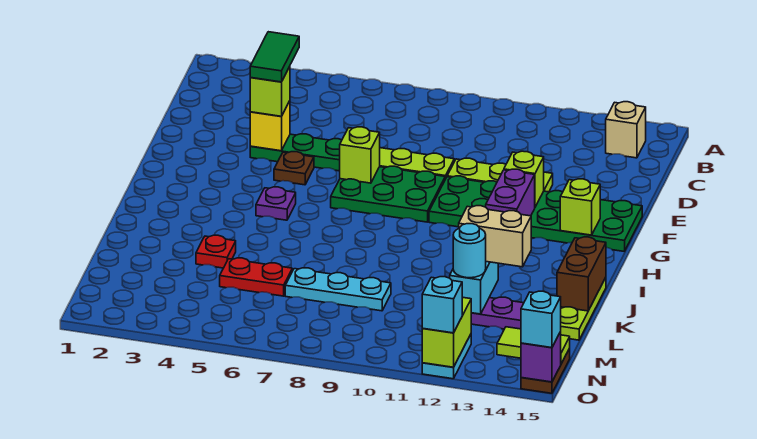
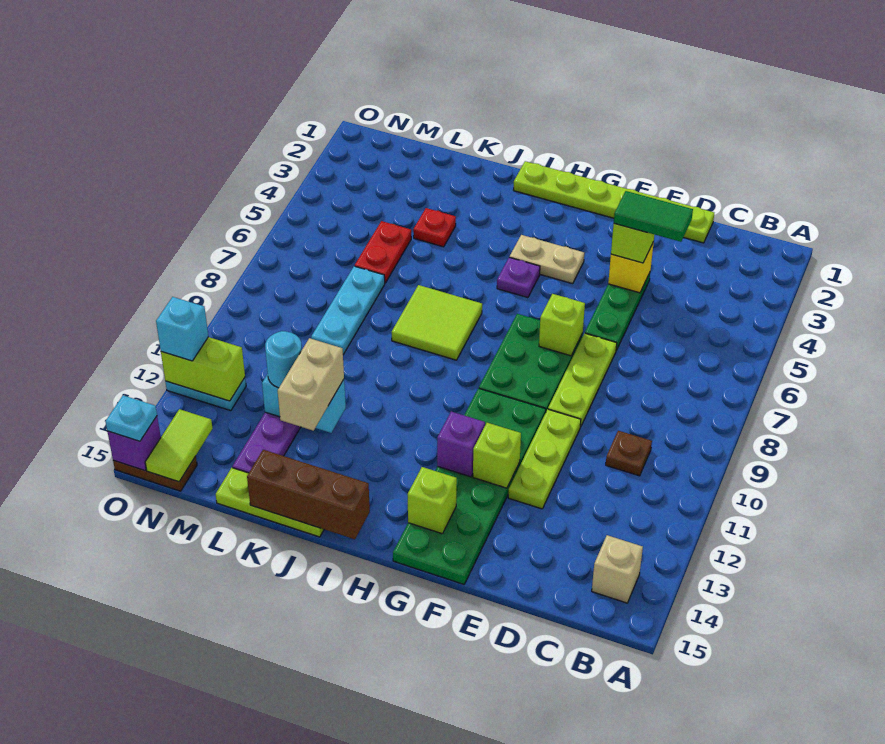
none -> lime plate D1:I1 level 1
brown plate F5 level 1 -> brown plate C10 level 1
none -> tan plate G4:H4 level 1
purple brick G12:H12 level 2 -> purple brick G12 level 2
none -> lime tile I7:J8 level 1
brown brick J15:K15 level 2 -> brown brick I15:K15 level 2
cyan brick O15 level 3 -> cyan plate O15 level 3

